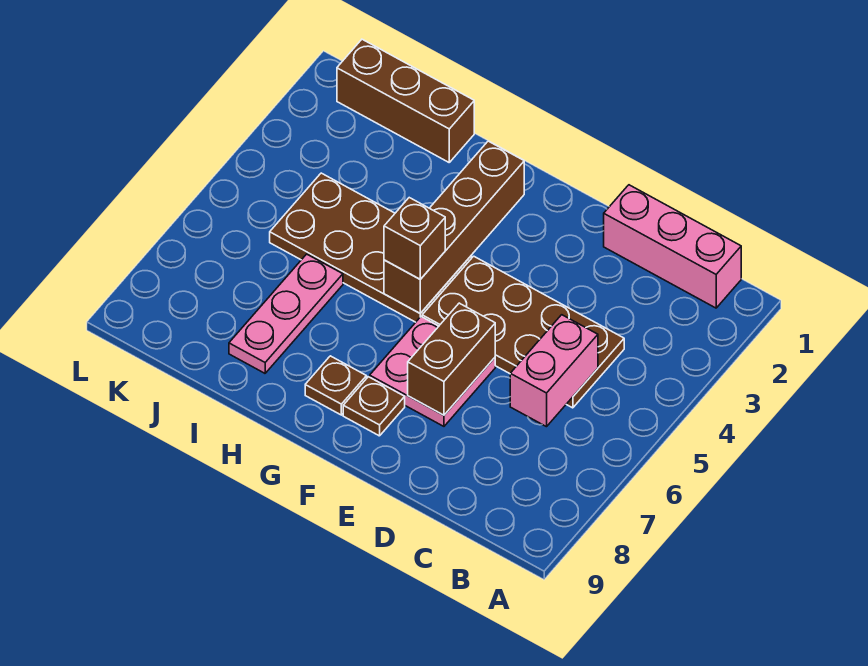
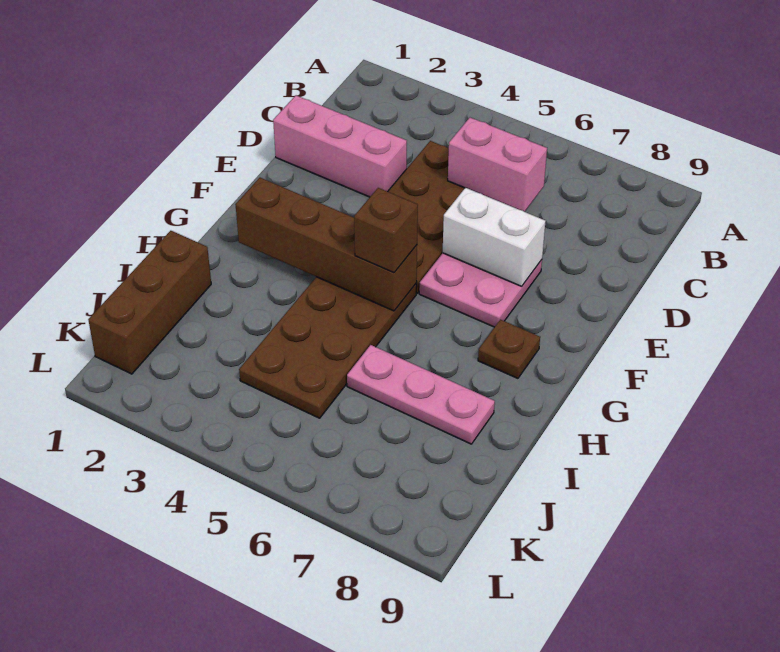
pink brick B1:D1 level 1 -> pink brick D1:D3 level 1
brown brick E6:E7 level 2 -> white brick E6:E7 level 2
brown plate F8 level 1 -> none

